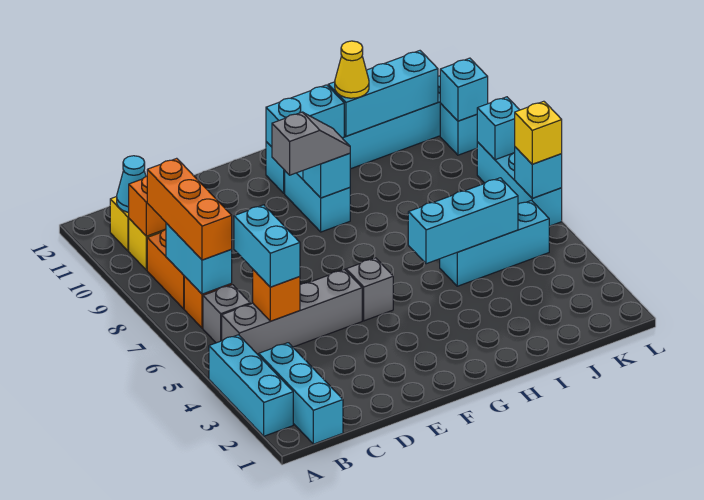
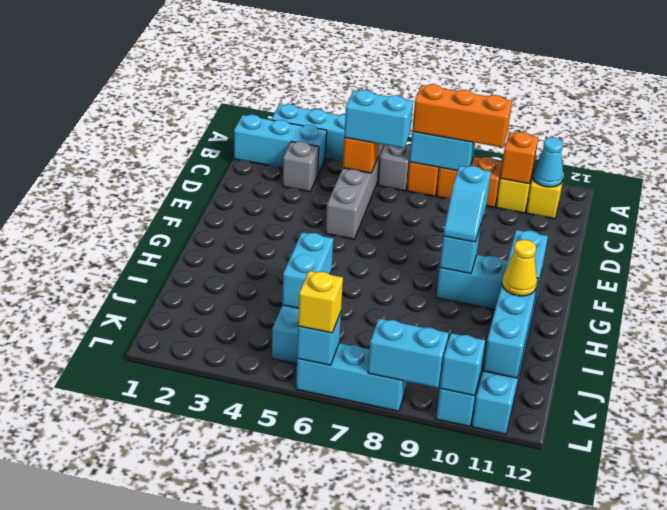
grey brick F5 level 1 -> grey brick C3 level 1
grey slope F9:G9 level 3 top F -> cyan slope F9:G9 level 3 top F
cyan brick H5:J5 level 2 -> cyan brick I5:J5 level 2
cyan brick L8 level 2 -> cyan brick L8:L9 level 2

